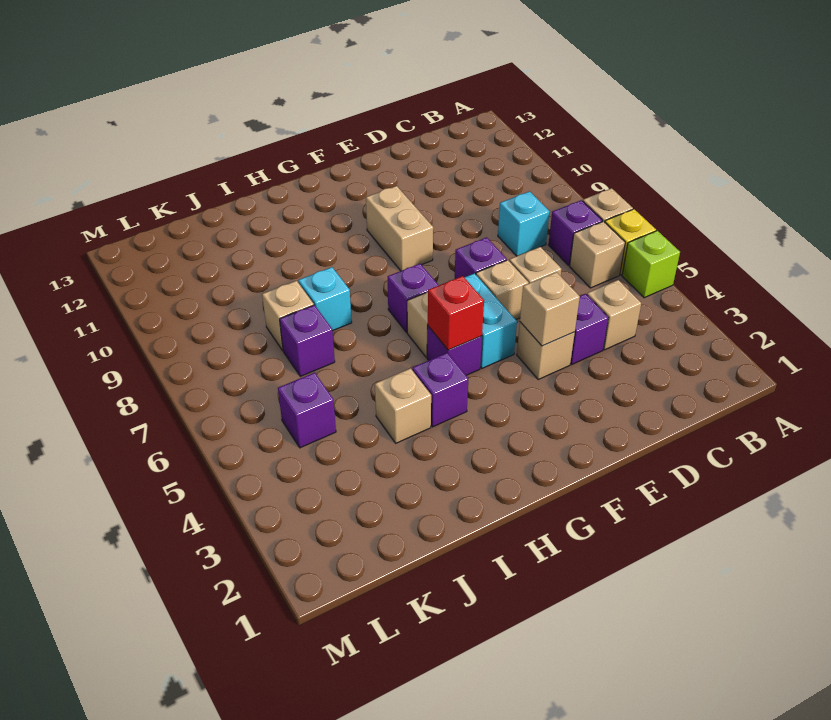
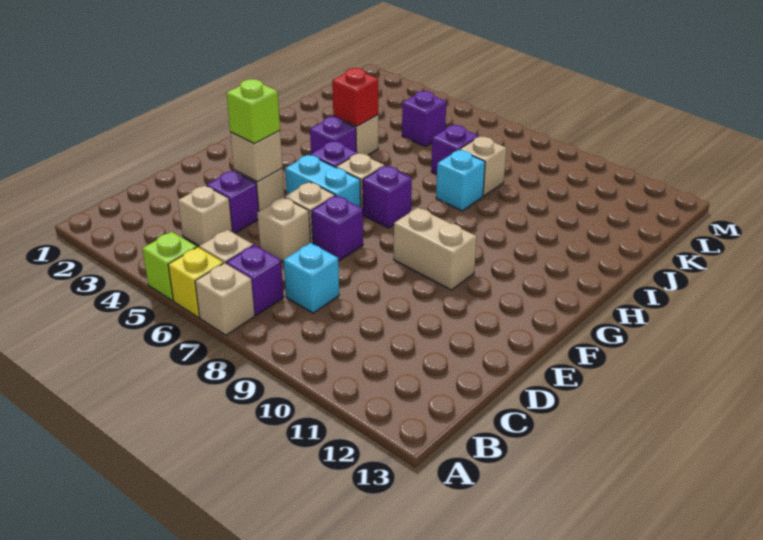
none -> lime brick E4 level 3
red brick G5 level 2 -> red brick I4 level 2

